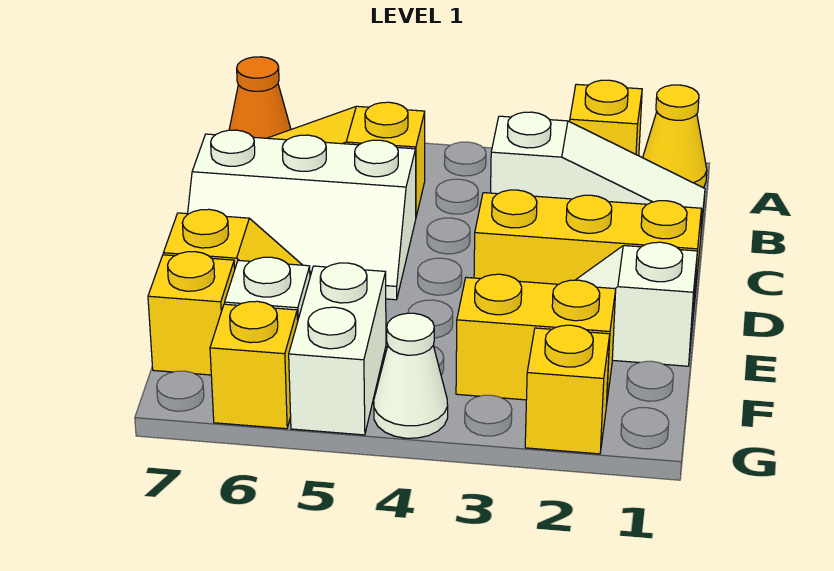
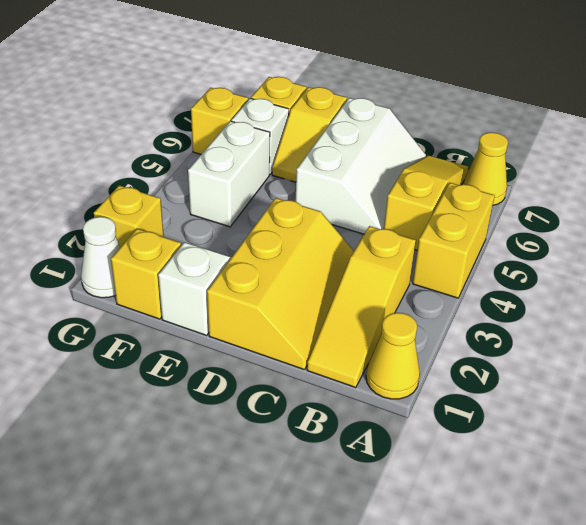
yellow brick A2 level 1 -> yellow brick F1 level 1
orange cone A7 level 1 -> yellow cone A7 level 1
white slope B1:B3 level 1 top 3 -> yellow slope B1:B3 level 1 top 3
white slope C5:D7 level 1 top C -> white slope C5:D7 level 1 top D
yellow brick F2:F3 level 1 -> yellow brick A4:A5 level 1
white brick F5:G5 level 1 -> white brick F4:F5 level 1
white cone G4 level 1 -> white cone G1 level 1

